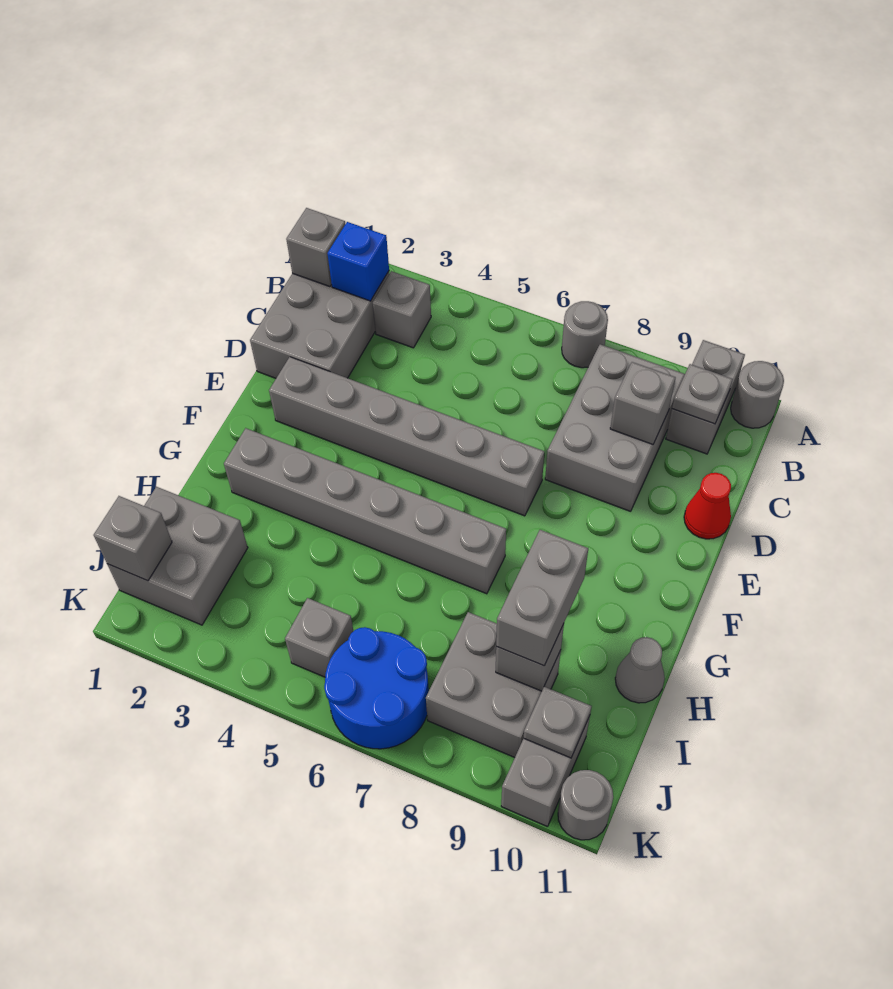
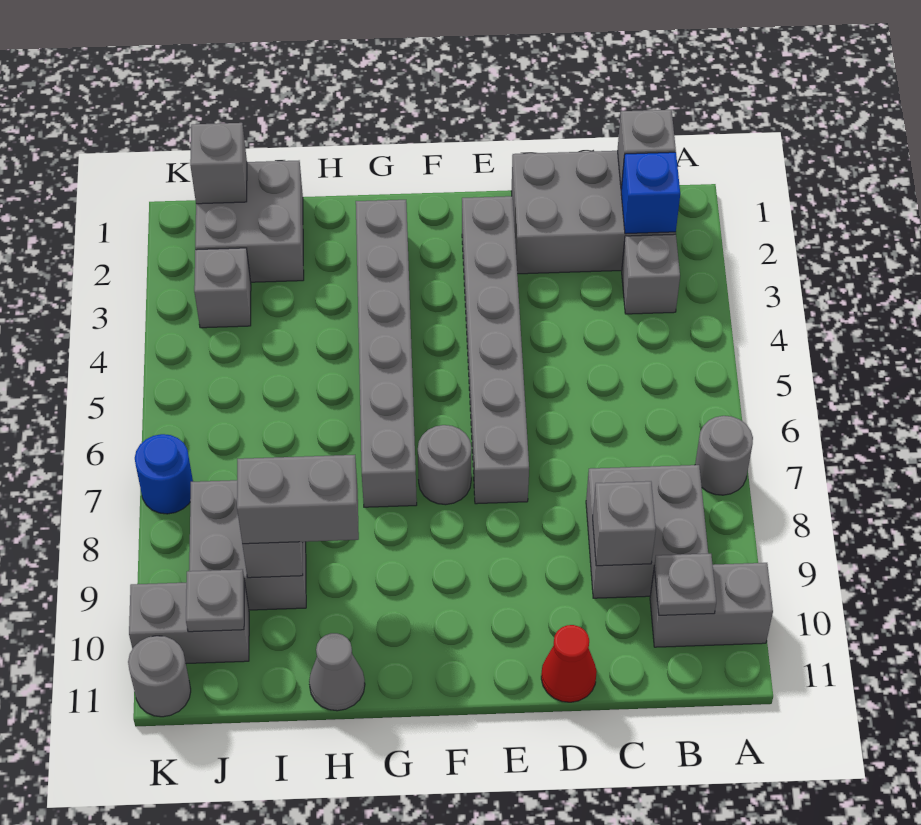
grey round brick A11 level 1 -> grey round brick F7 level 1
grey brick B8:D9 level 1 -> grey brick B8:C9 level 1
grey brick J5 level 1 -> grey brick J3 level 1
blue round brick J6:K7 level 1 -> blue round brick K7 level 1

